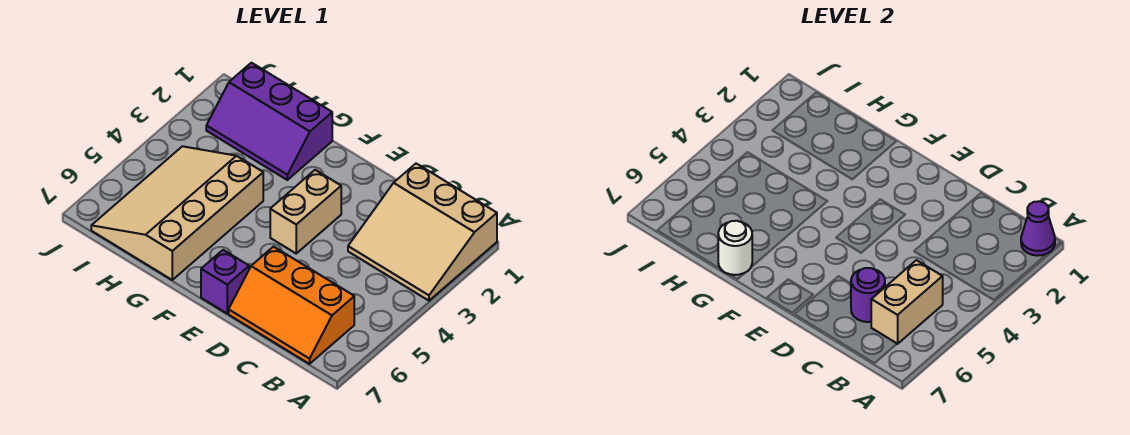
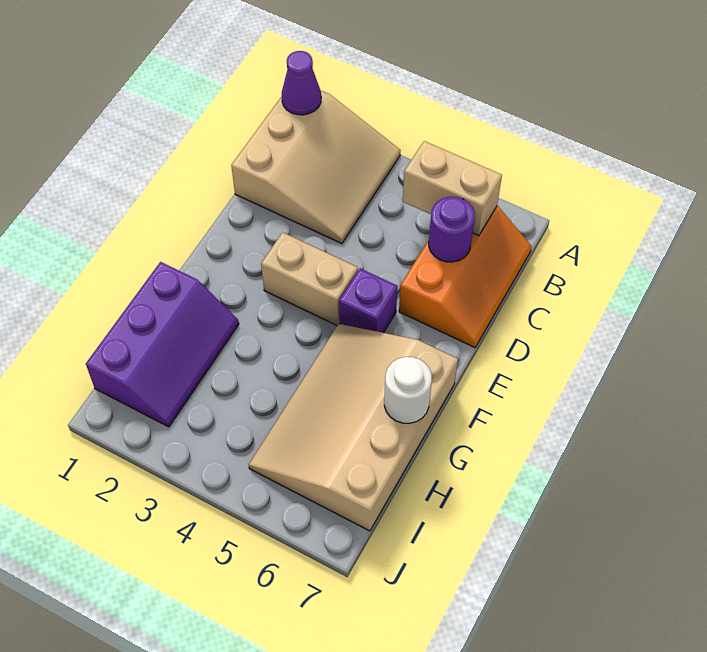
purple brick E7 level 1 -> purple brick E5 level 1
tan slope G4:I7 level 1 top G -> tan slope F5:I7 level 1 top 7

